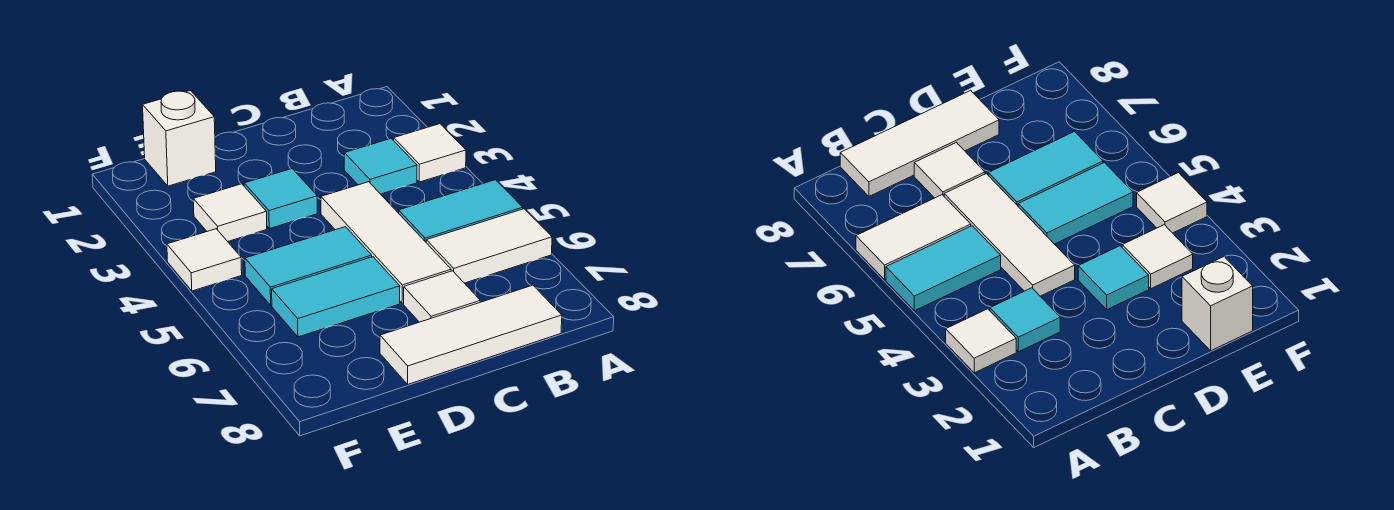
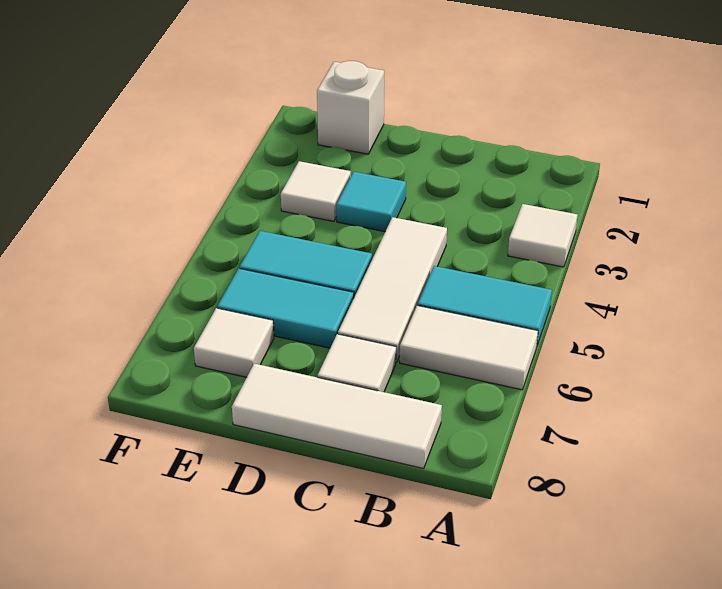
cyan tile B3 level 1 -> none
white tile F4 level 1 -> white tile E7 level 1

